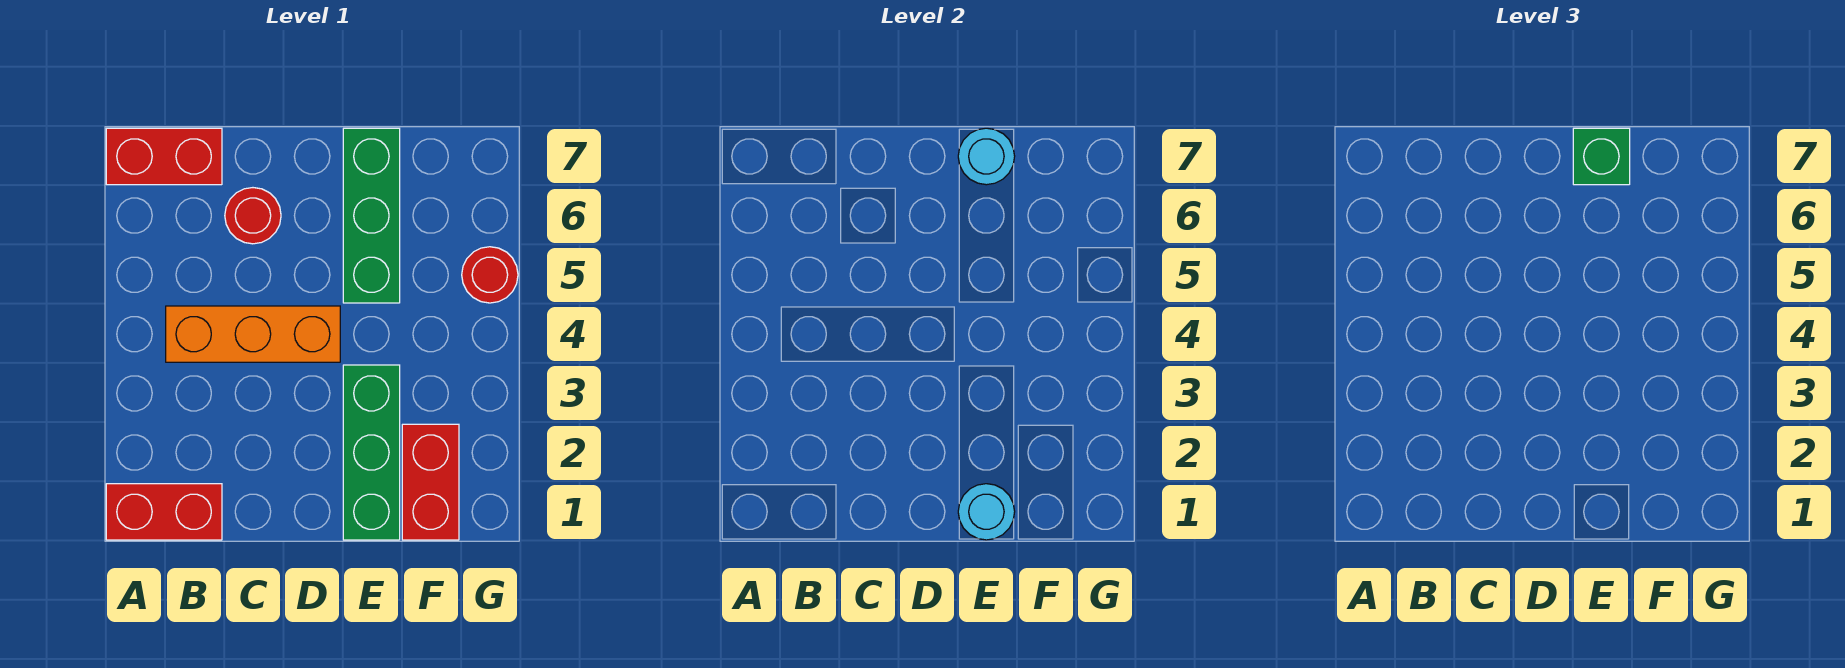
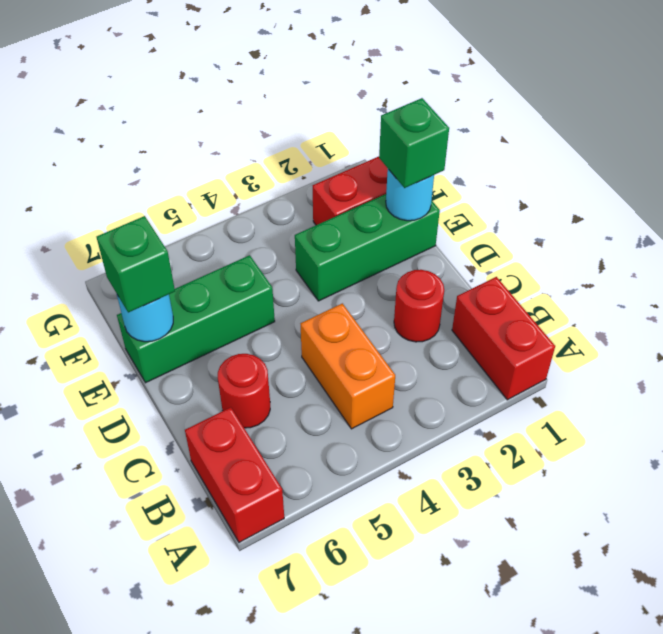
orange brick B4:D4 level 1 -> orange brick B4:C4 level 1
none -> green brick E1 level 3
red round brick G5 level 1 -> red round brick C2 level 1

